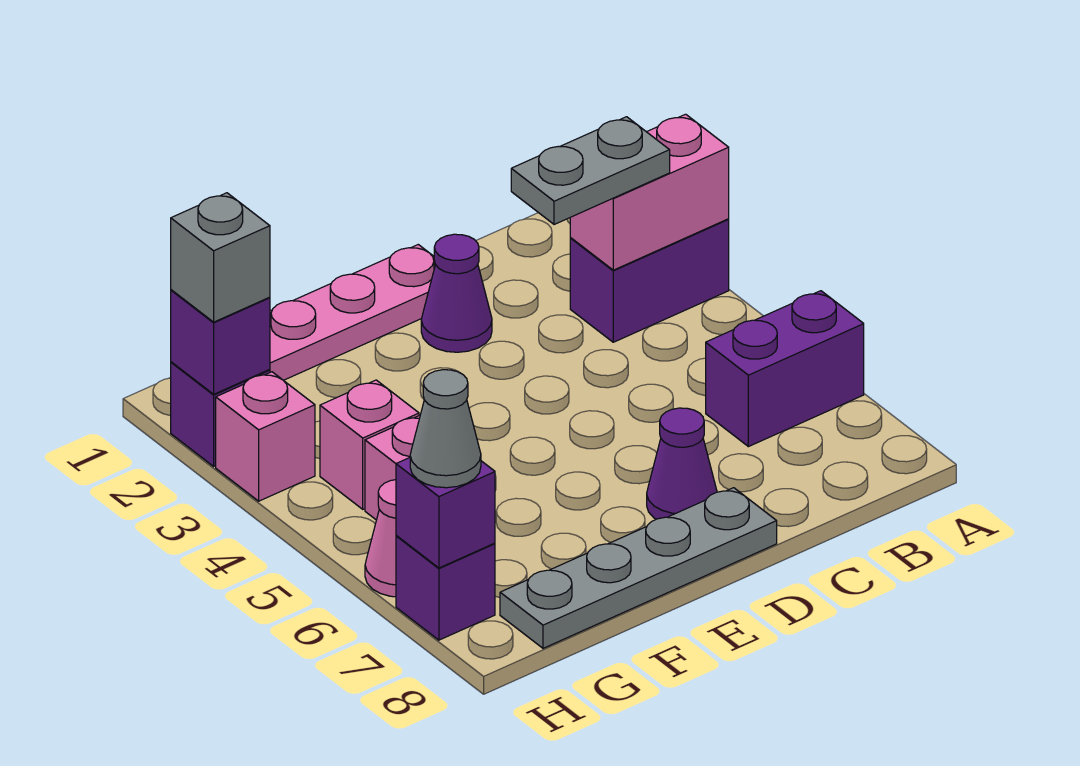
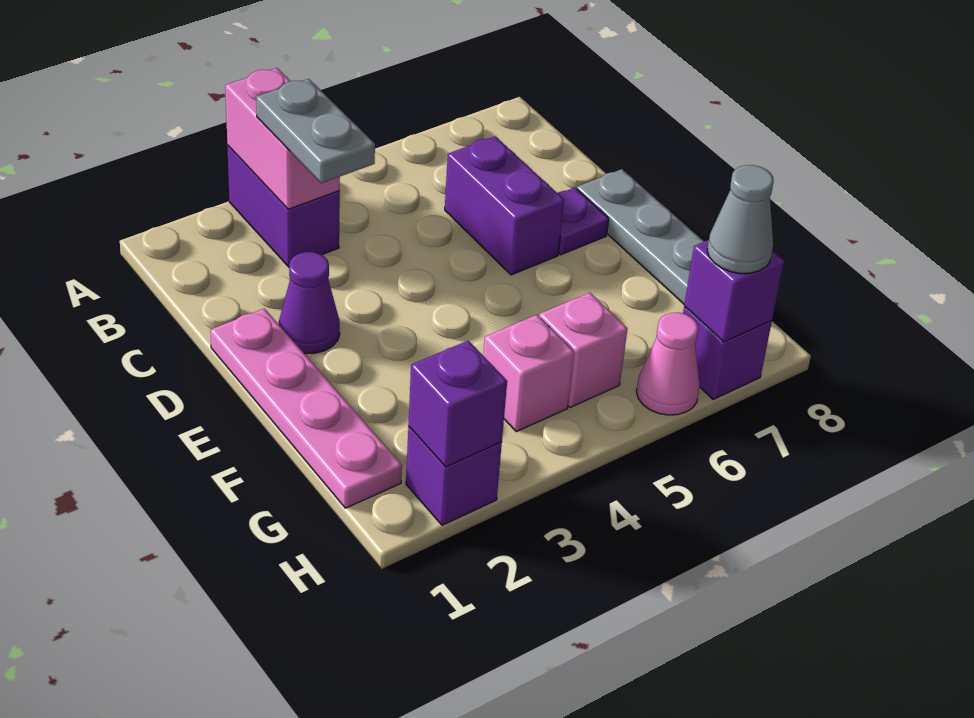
purple brick A6:B6 level 1 -> purple brick C6:D6 level 1
purple cone D7 level 1 -> purple plate D7 level 1
grey brick H2 level 3 -> none
pink brick H3 level 1 -> none

